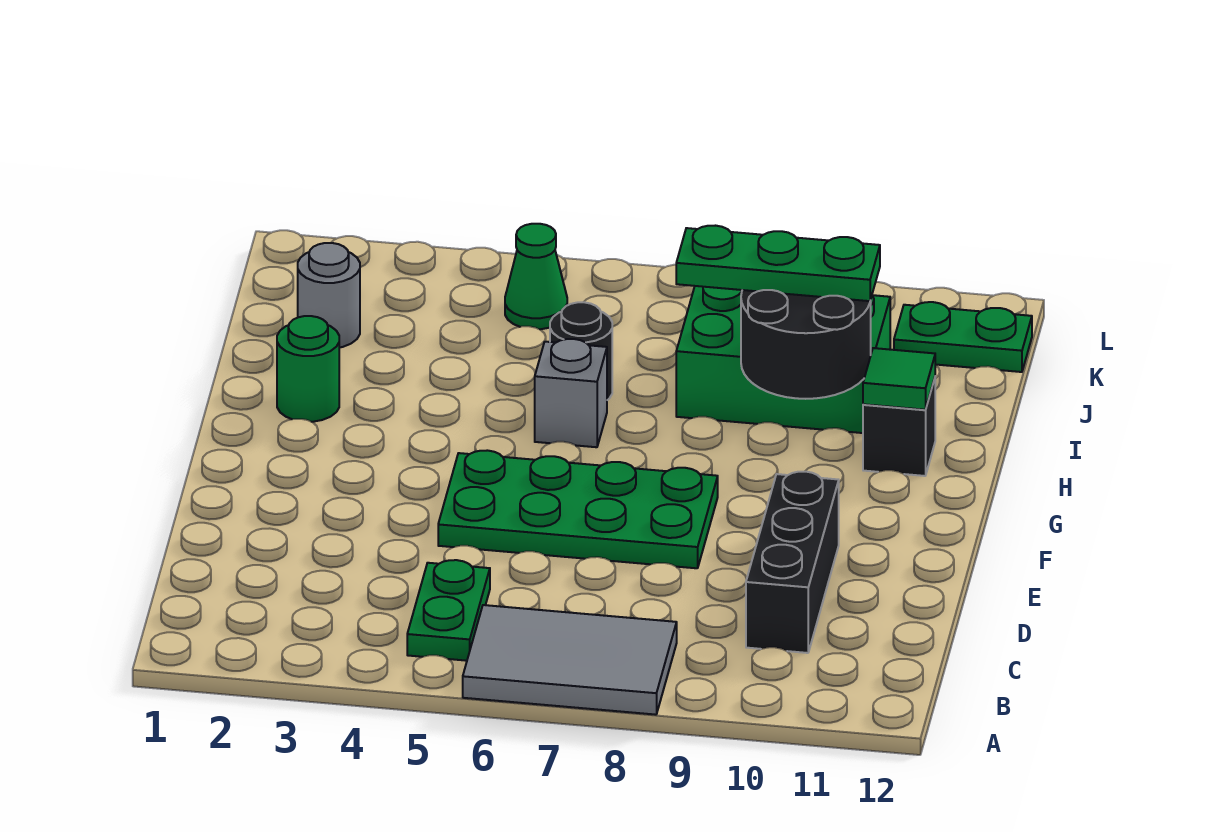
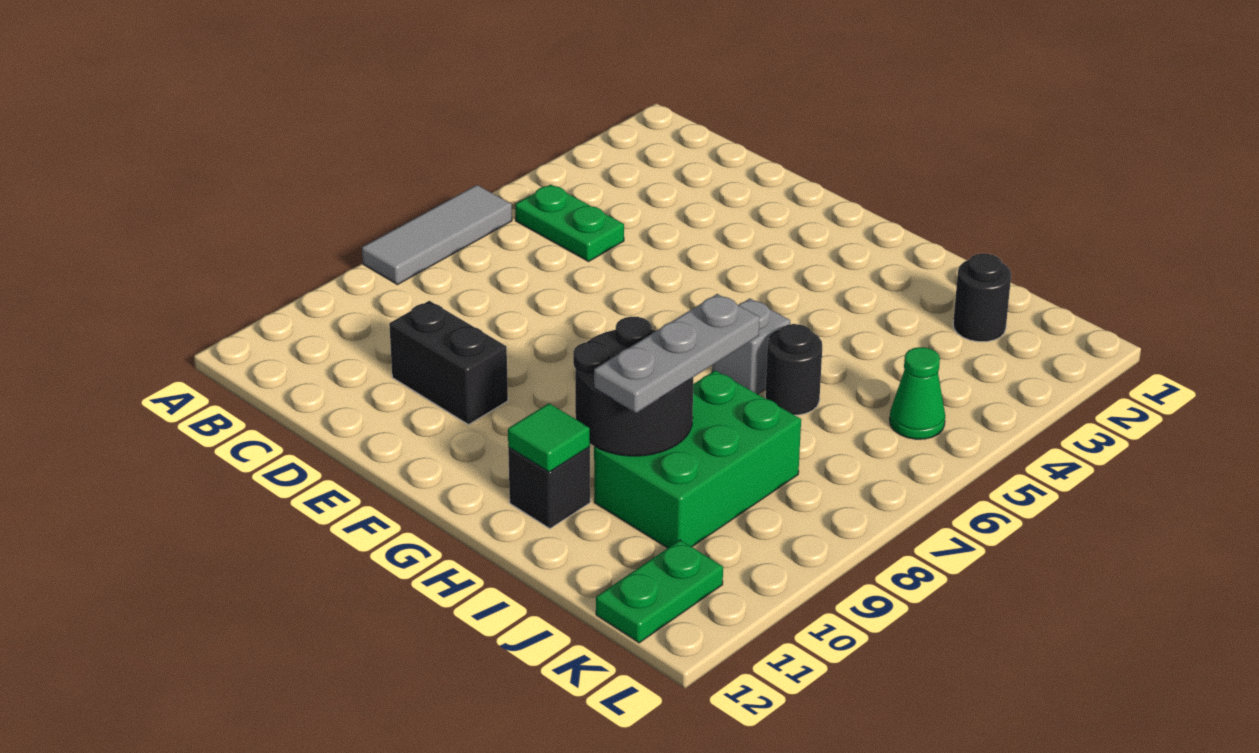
grey tile A6:B8 level 1 -> grey tile A6:A8 level 1
black brick C10:E10 level 1 -> black brick D10:E10 level 1
green plate E5:F8 level 1 -> none
green round brick H2 level 1 -> none
green plate I8:I10 level 3 -> grey plate I8:I10 level 3
grey round brick J2 level 1 -> black round brick J2 level 1

